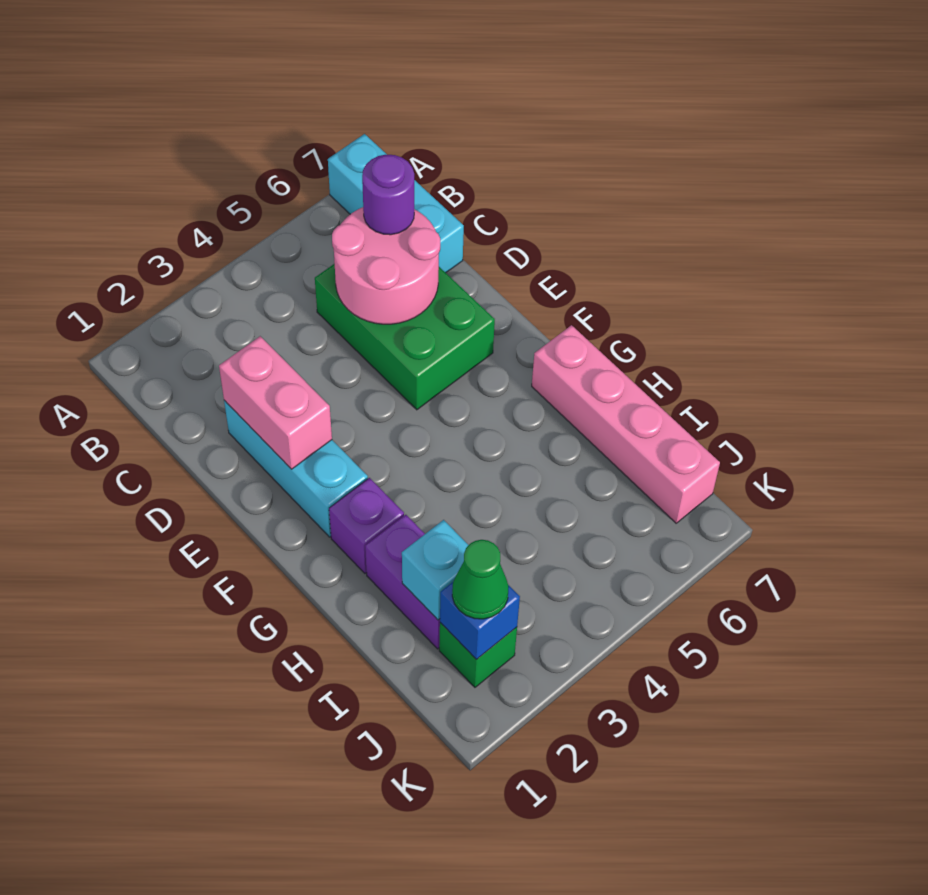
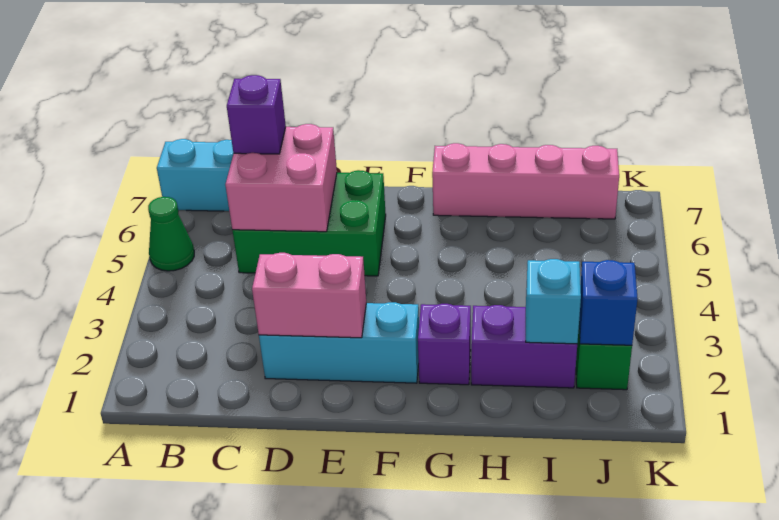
pink round brick C5:D6 level 2 -> pink brick C5:D6 level 2
purple round brick C6 level 3 -> purple brick C6 level 3
green cone J2 level 3 -> green cone A5 level 1

